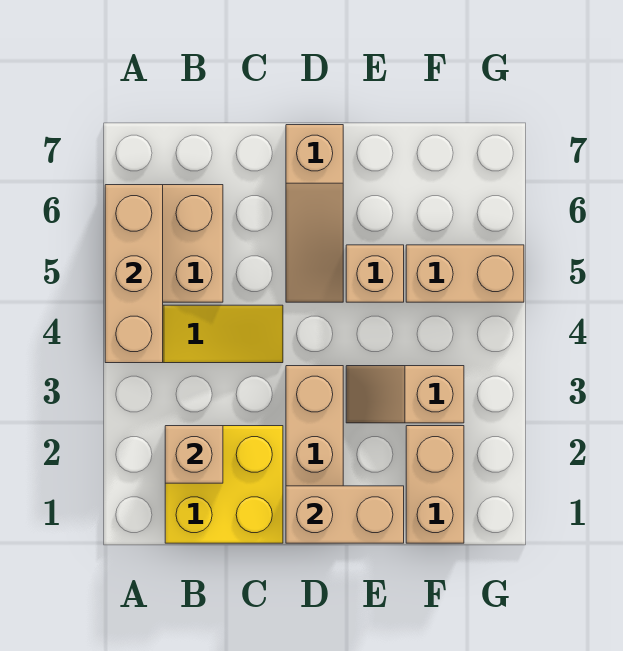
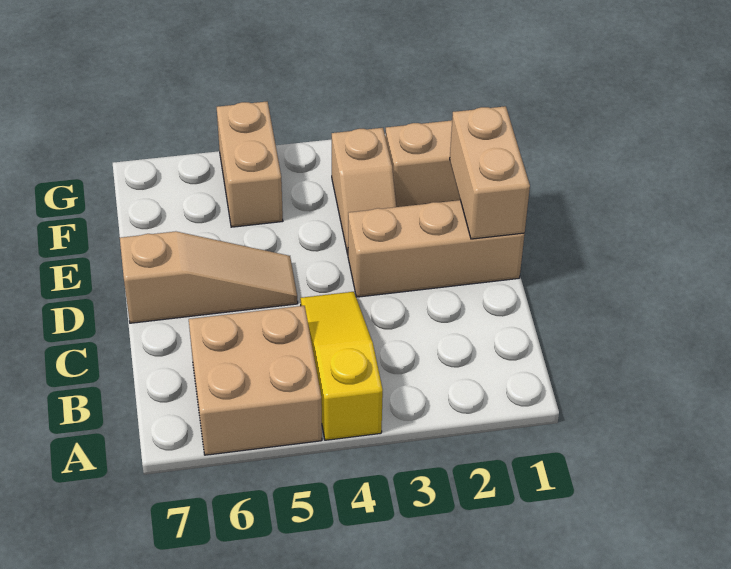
tan brick A4:A6 level 2 -> none
yellow brick B1:C2 level 1 -> none
tan brick B2 level 2 -> none
tan brick E5 level 1 -> none

